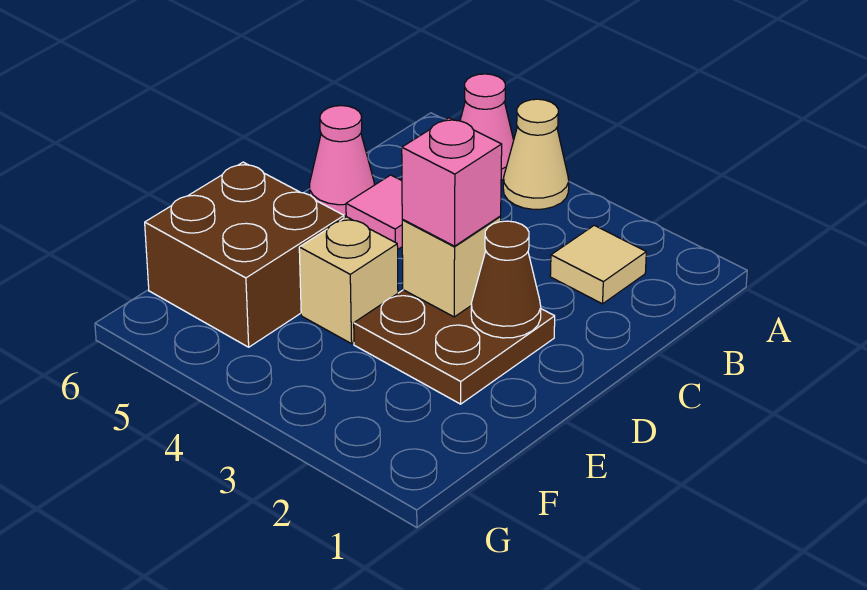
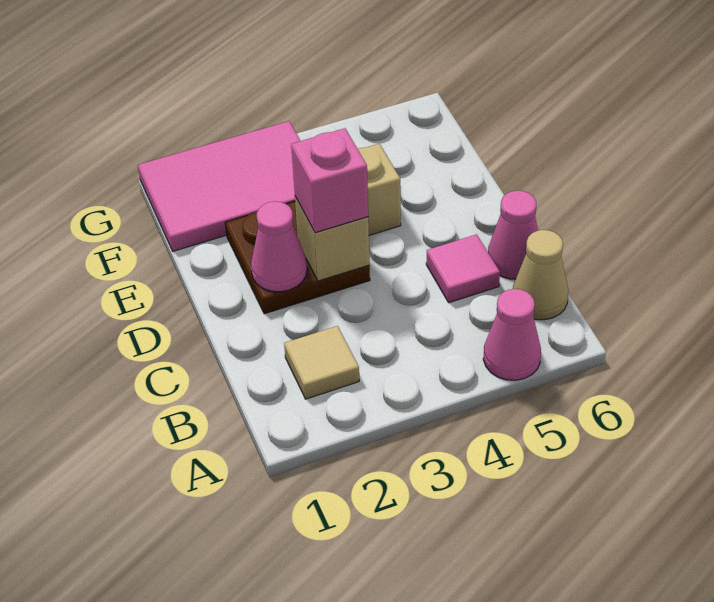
tan cone A4 level 1 -> tan cone B6 level 1
brown cone D2 level 2 -> pink cone D2 level 2
brown brick E5:F6 level 1 -> none
none -> pink tile F1:G3 level 1

